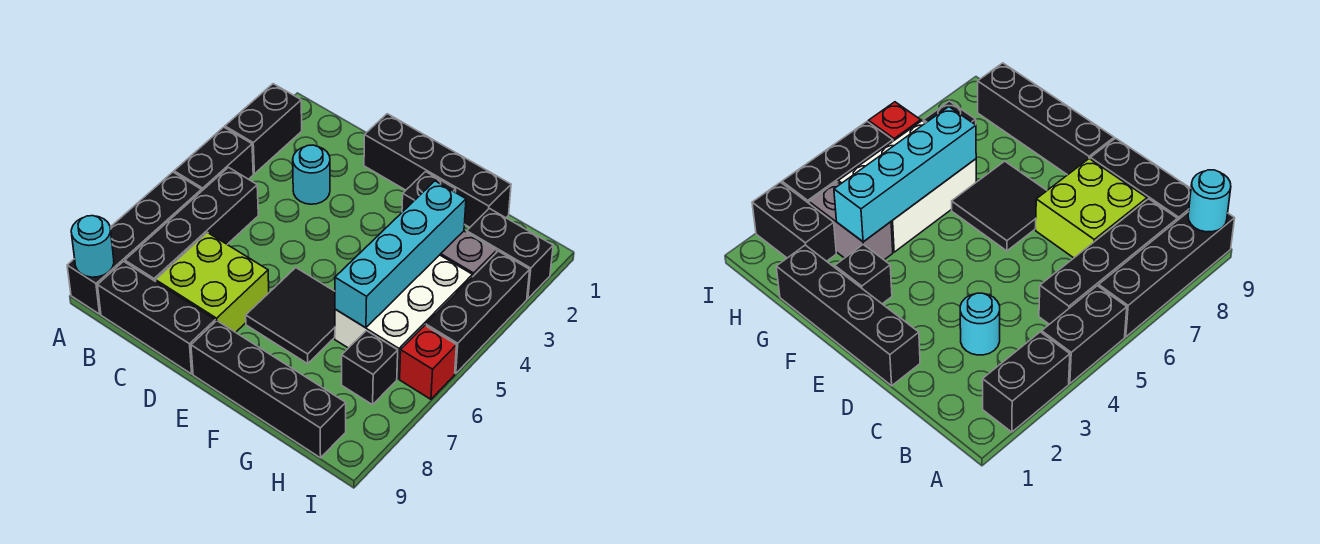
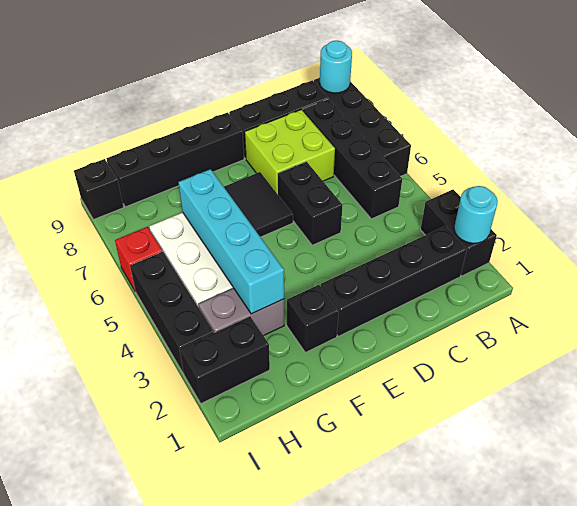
black brick A4:A5 level 1 -> black brick D5:D6 level 1
cyan round brick C3 level 1 -> cyan round brick A2 level 2
black brick D1:G1 level 1 -> black brick B2:E2 level 1
black brick H7 level 1 -> black brick I9 level 1

